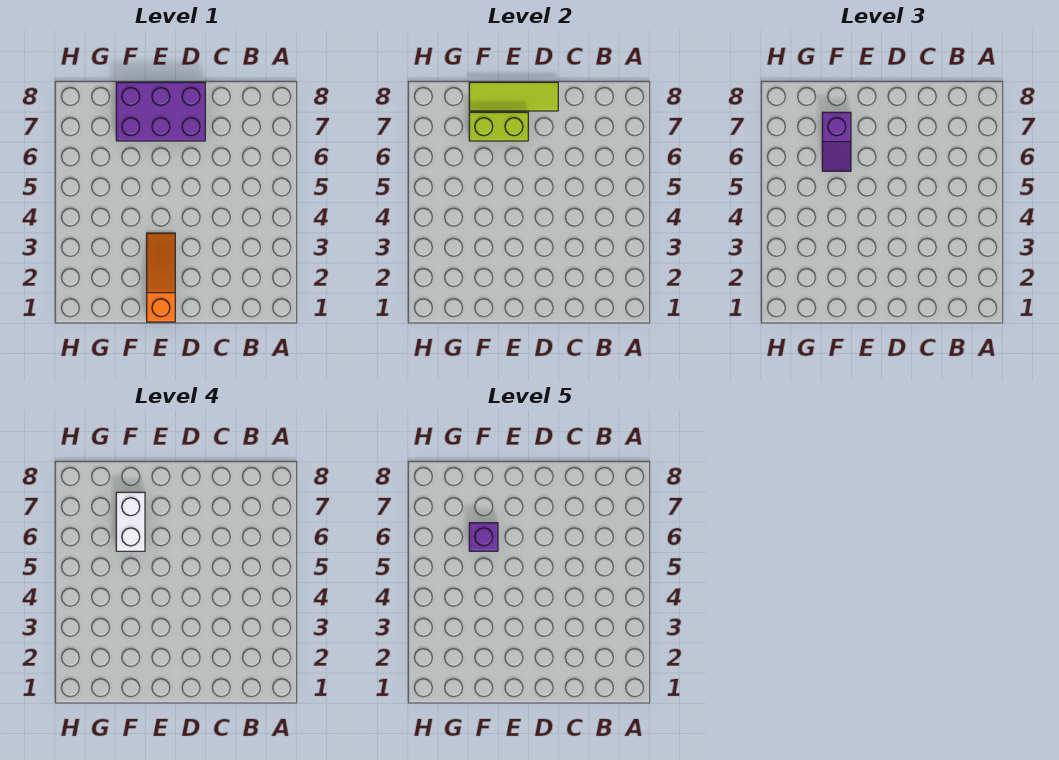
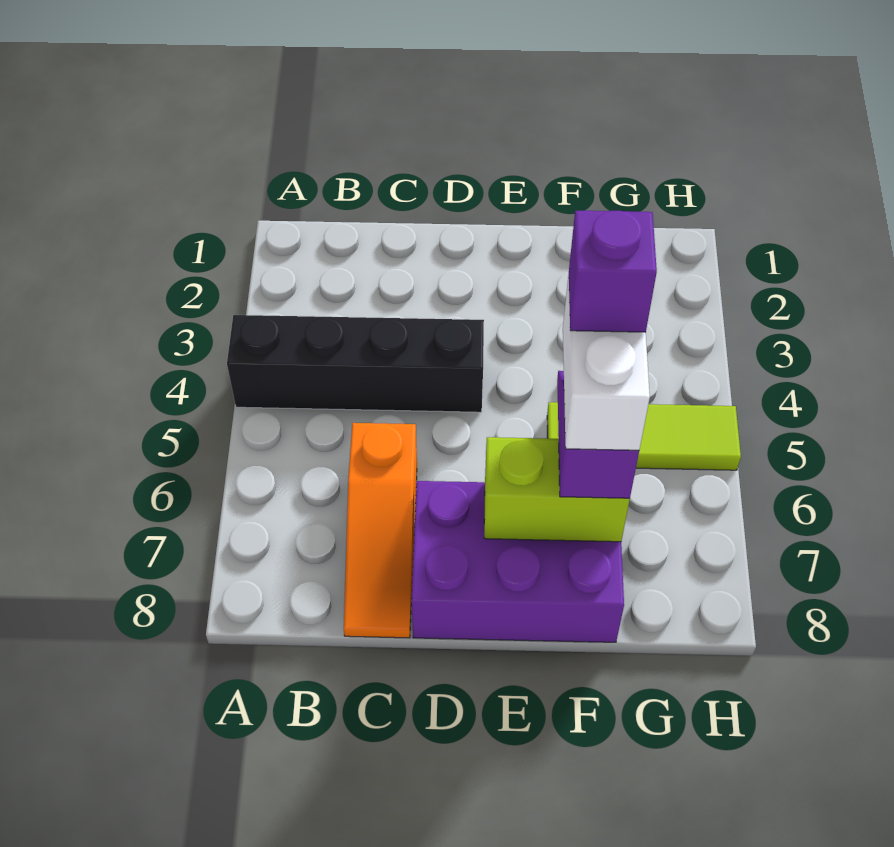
none -> black brick A4:D4 level 1
lime tile D8:F8 level 2 -> lime tile F5:H5 level 1
orange slope E1:E3 level 1 top 1 -> orange slope C6:C8 level 1 top 6

